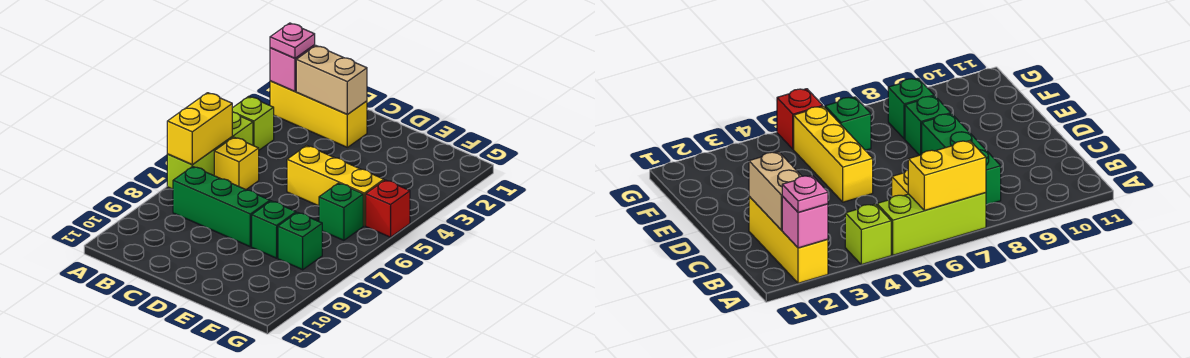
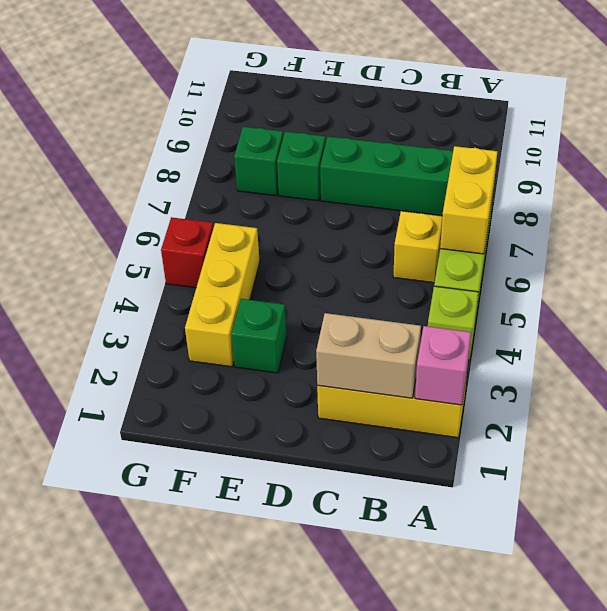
pink plate A2 level 3 -> none
yellow brick D5:F5 level 1 -> yellow brick F3:F5 level 1
green brick F6 level 1 -> green brick E3 level 1

